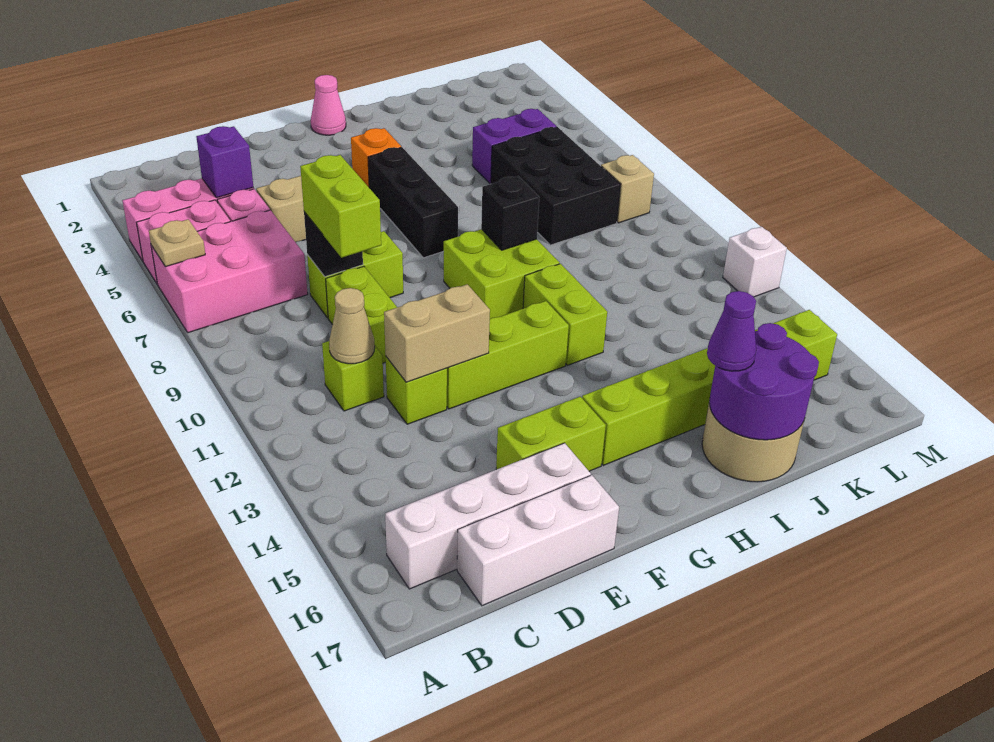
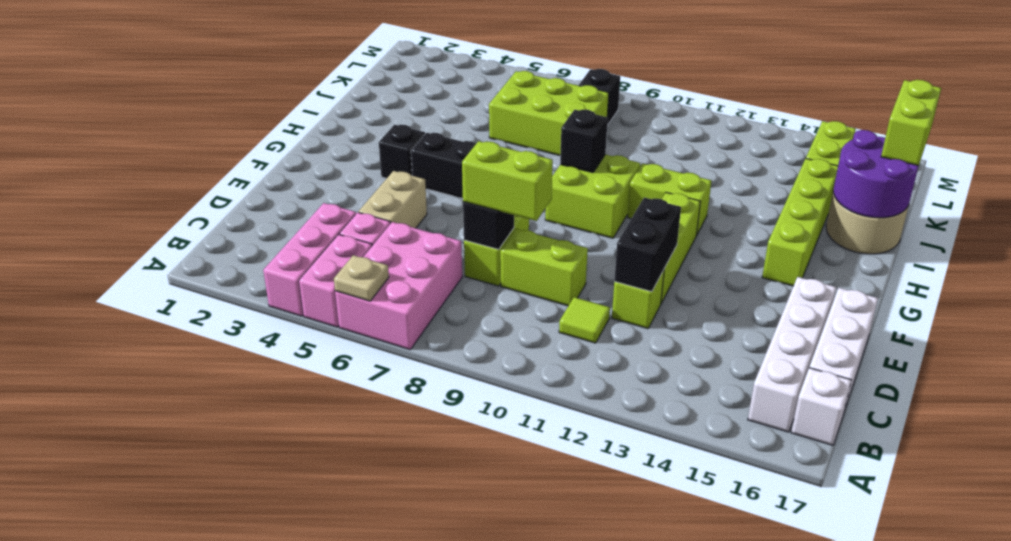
purple brick C4 level 2 -> none
lime brick C11 level 1 -> lime tile C11 level 1
tan cone C11 level 2 -> none
tan brick D12:E12 level 2 -> black brick D12:E12 level 2
lime brick E15:F15 level 1 -> lime brick J17:K17 level 3
pink cone G1 level 1 -> none
orange brick G4 level 1 -> black brick G4 level 1
purple cone I16 level 3 -> none
purple brick J5:K5 level 1 -> none
black brick J6:K8 level 1 -> lime brick J6:K8 level 1
tan brick L8 level 1 -> black brick L8 level 1
white brick M12 level 1 -> white brick B17 level 1

